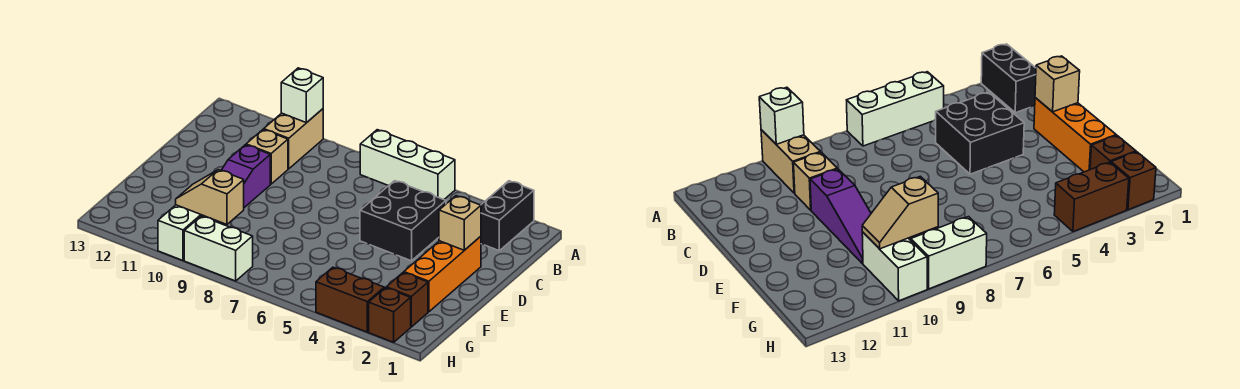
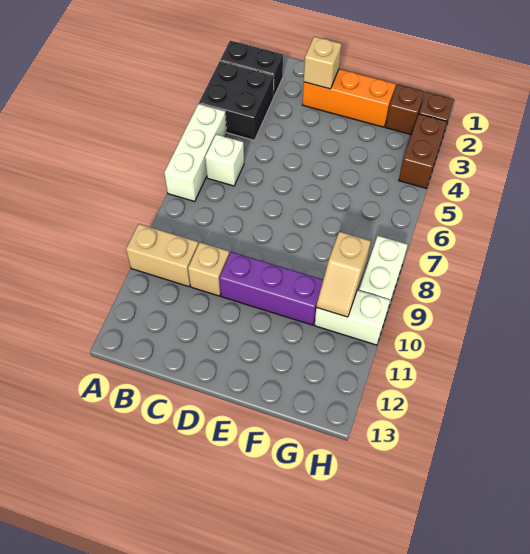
white brick A10 level 2 -> white brick B6 level 1
black brick C4:D5 level 1 -> black brick A3:B4 level 1
purple slope D10:F10 level 1 top D -> purple brick D10:F10 level 1

